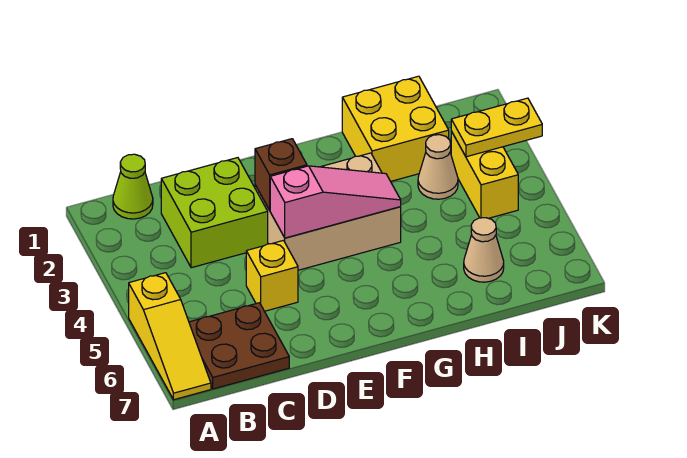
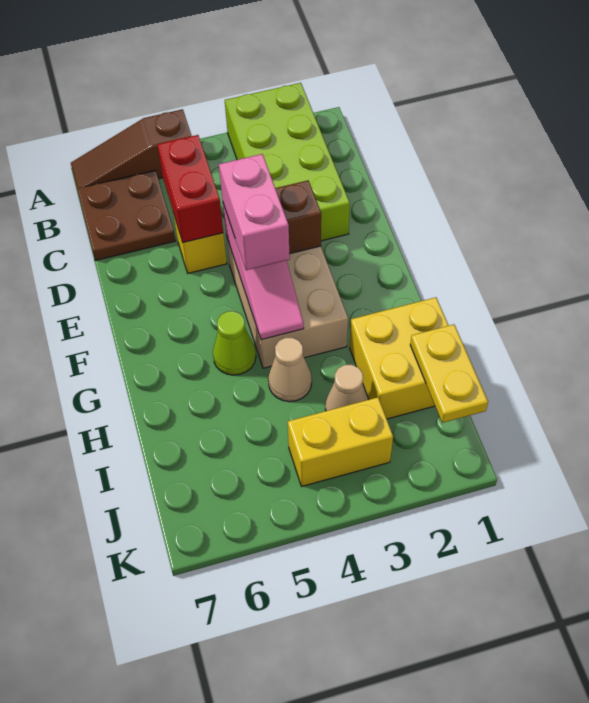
yellow slope A5:A7 level 1 top 5 -> brown slope A5:A7 level 1 top 5
lime cone B1 level 1 -> lime cone G5 level 1
lime brick C2:D3 level 1 -> lime brick A2:D3 level 1
none -> red brick C5:D5 level 2
none -> pink brick E4:F4 level 3
tan cone I6 level 1 -> tan cone H4 level 1
yellow plate J3:K3 level 2 -> yellow plate I1:J1 level 2

